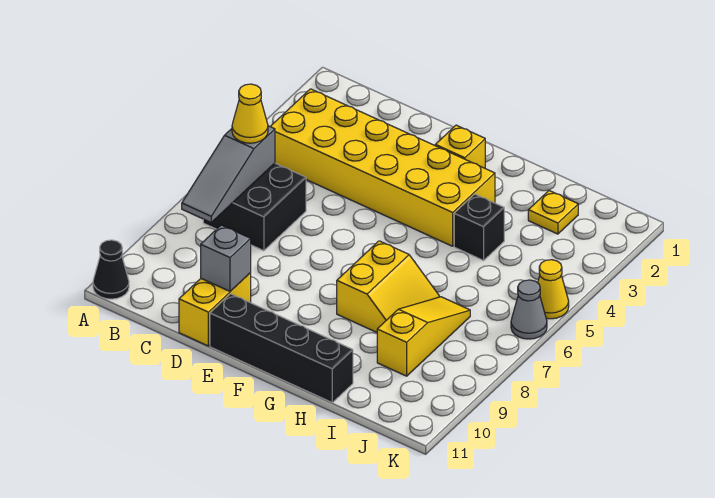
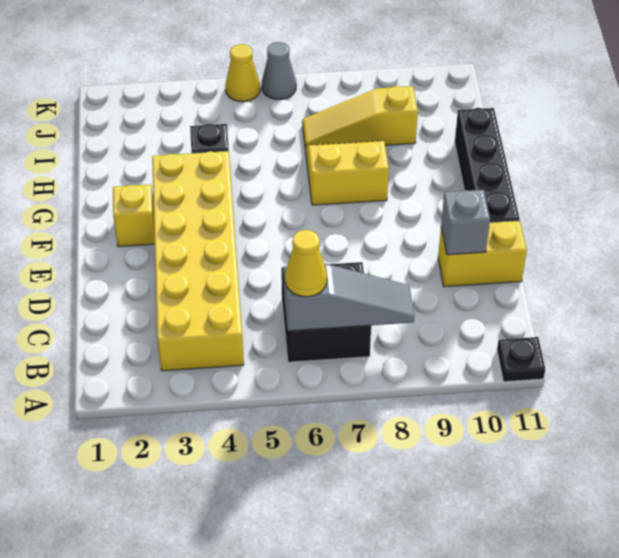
black cone A11 level 1 -> black plate A11 level 1
yellow plate I2 level 1 -> none

